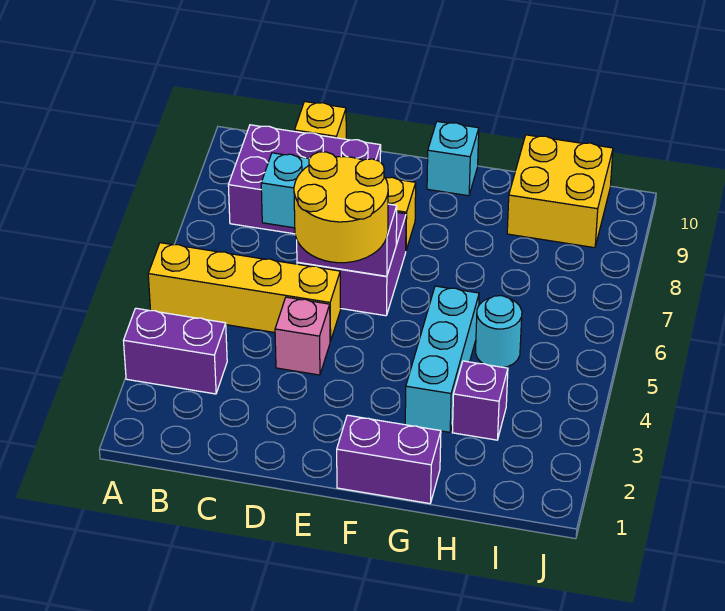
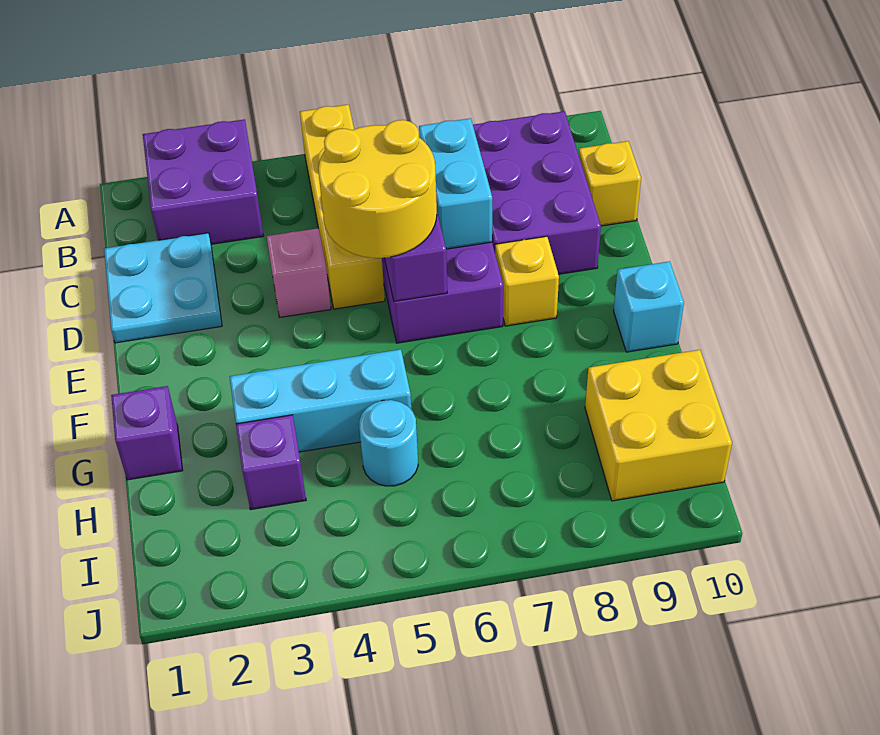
purple brick A3:B3 level 1 -> purple brick A2:B3 level 1
none -> cyan plate C1:D2 level 1
purple brick F1:G1 level 1 -> purple brick G1 level 1

